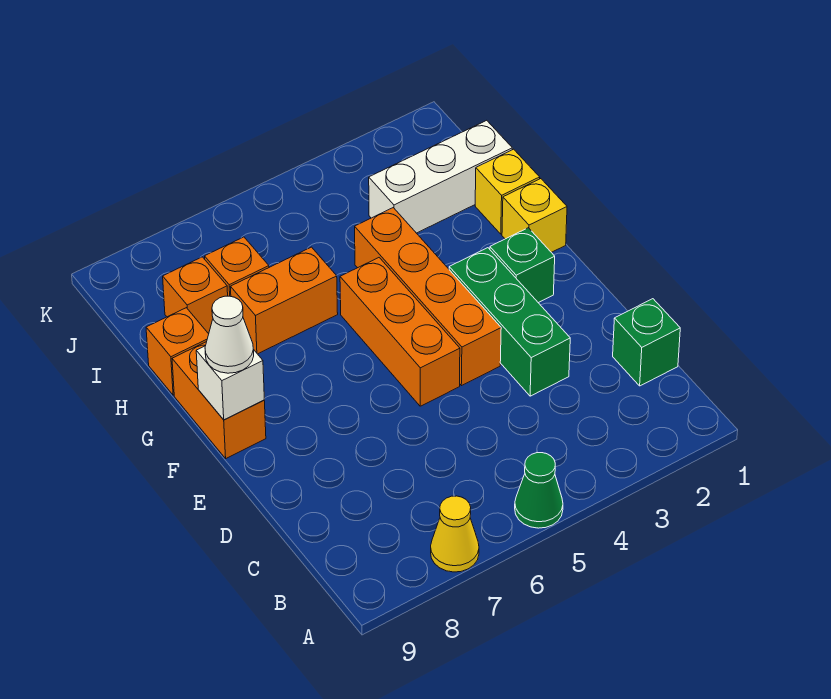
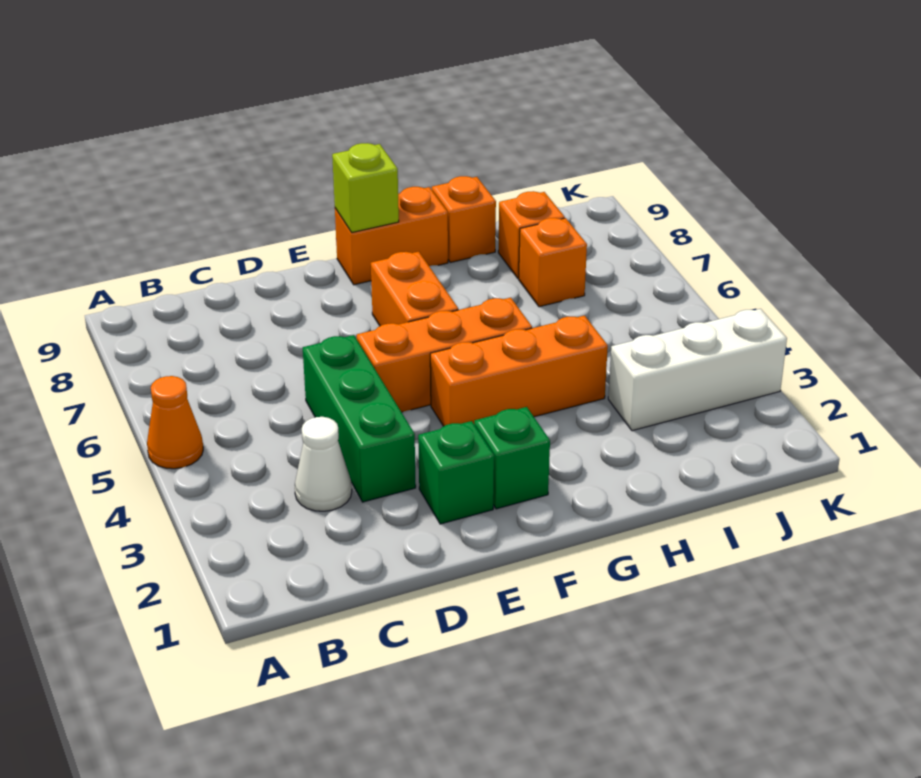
green cone A5 level 1 -> orange cone A5 level 1
yellow cone A7 level 1 -> none
green brick C1 level 1 -> green brick E2 level 1
green brick D3:F3 level 1 -> green brick D3:D5 level 1
orange brick E4:H4 level 1 -> orange brick F4:H4 level 1
white brick F9 level 2 -> lime brick F9 level 2
white cone F9 level 3 -> white cone C3 level 1
yellow brick G1 level 1 -> none
yellow brick H1 level 1 -> none
orange brick H6:H7 level 1 -> orange brick F6:F7 level 1
white brick I1:I3 level 1 -> white brick I3:K3 level 1

